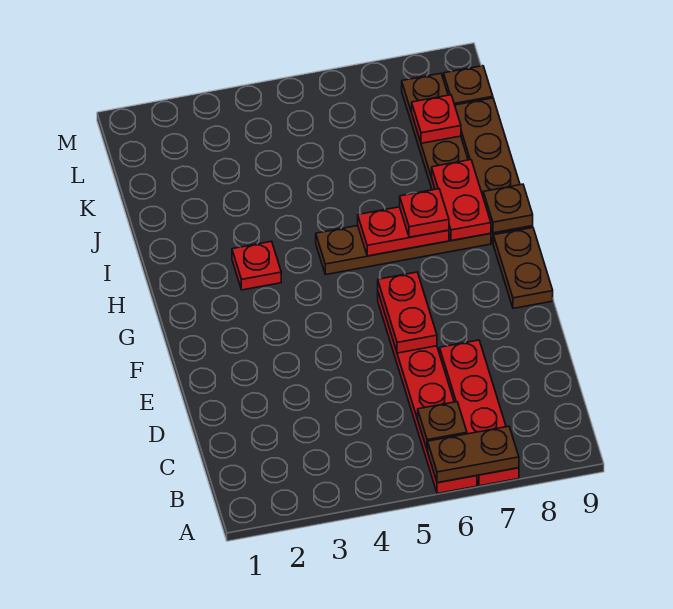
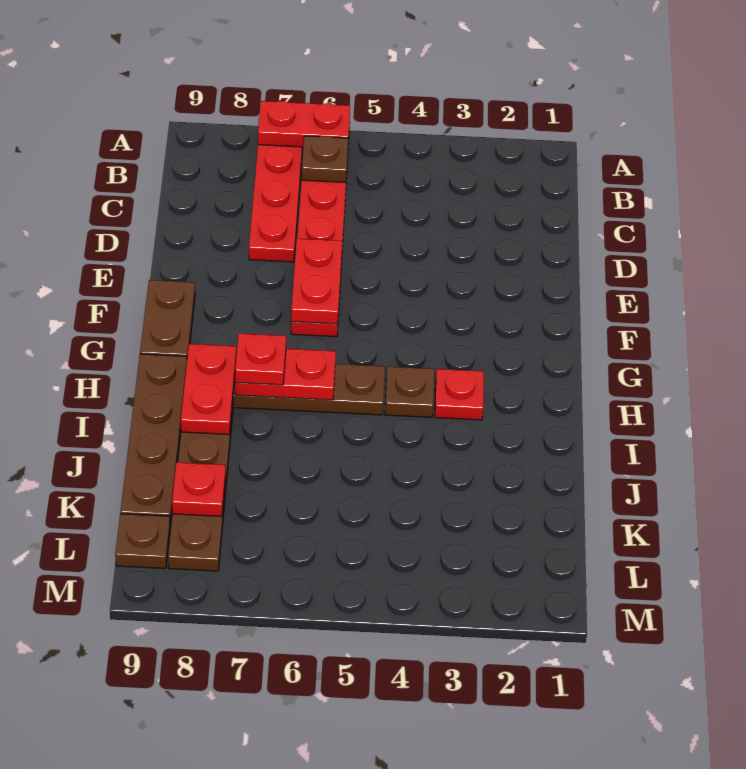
brown plate A6:A7 level 2 -> red plate A6:A7 level 2
brown plate H9 level 2 -> brown plate H4 level 1

